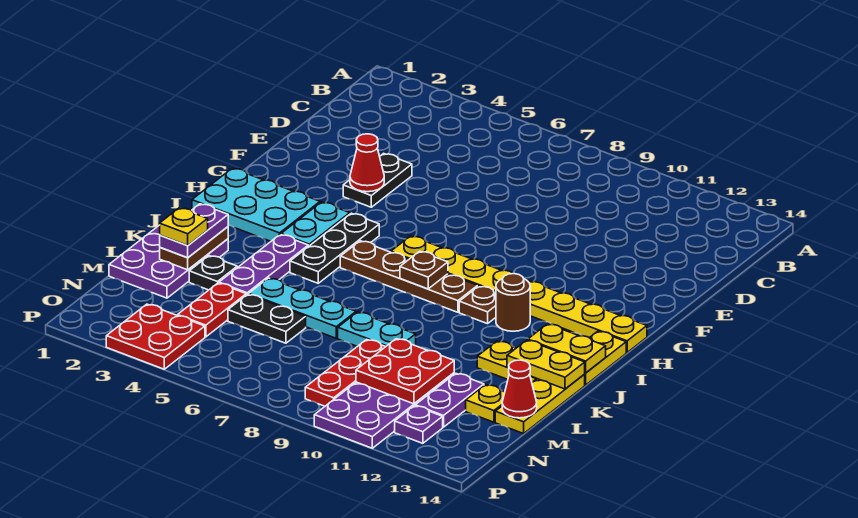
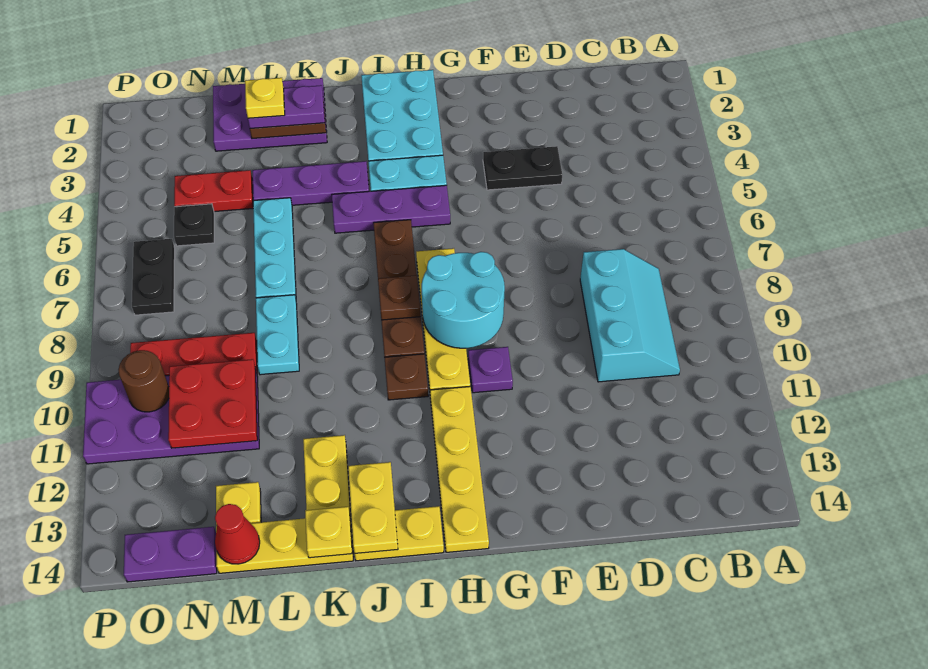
none -> cyan slope C8:D10 level 1 top D
red cone F4 level 2 -> none
none -> cyan round brick G8:H9 level 2
black plate H5:J5 level 1 -> purple plate H5:J5 level 1
brown round brick I11 level 1 -> brown round brick O10 level 2
yellow plate K13:K14 level 2 -> yellow plate K14 level 2
black plate L3 level 1 -> black plate N5 level 1
black plate M5:M6 level 1 -> black plate O6:O7 level 1
purple plate M12:N12 level 1 -> purple plate N14:O14 level 1
red plate O3:P4 level 1 -> none
purple plate O12 level 1 -> purple plate G10 level 1

